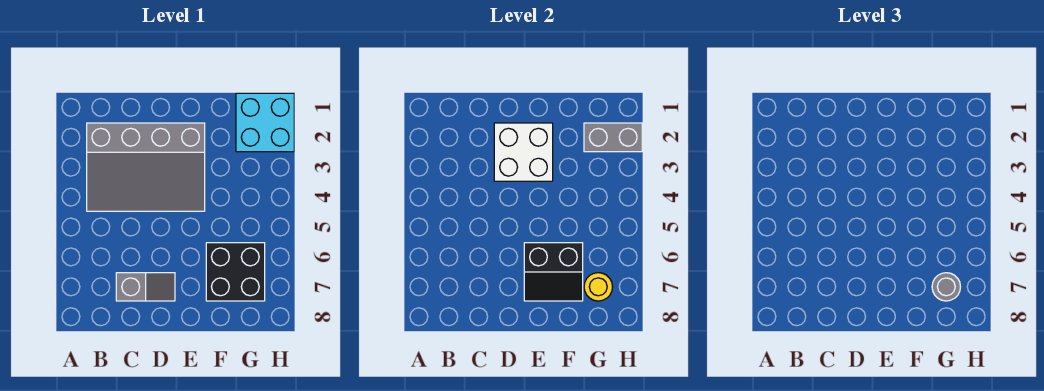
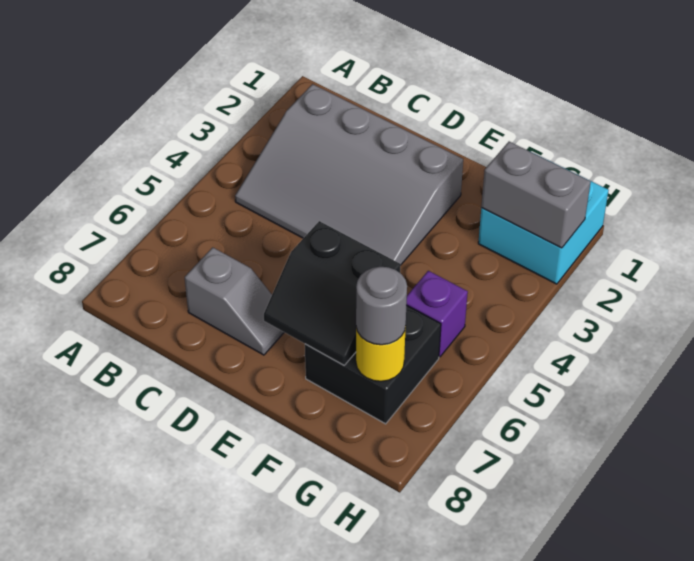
white brick D2:E3 level 2 -> none
none -> purple brick G5 level 1

